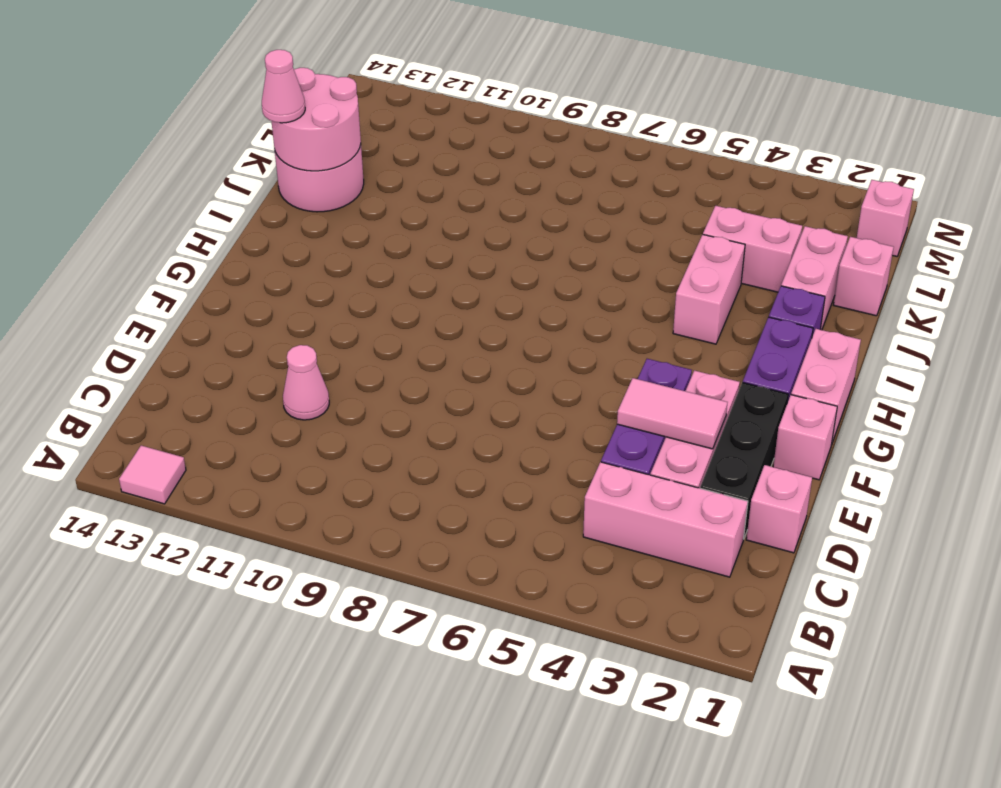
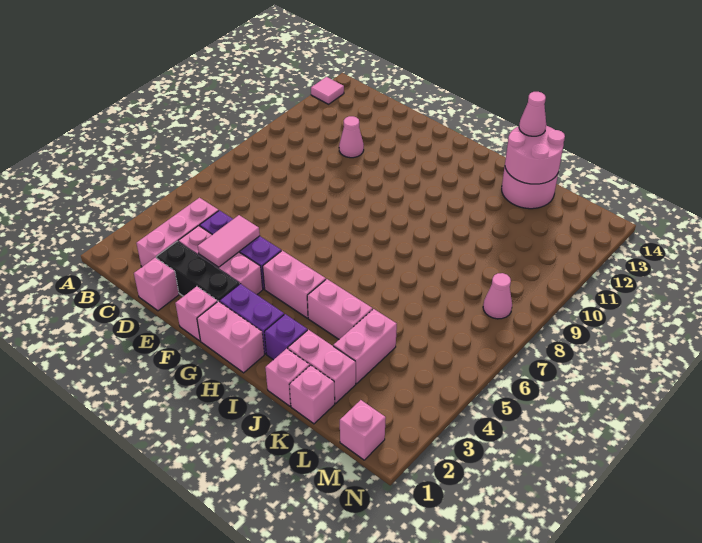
none -> pink brick G4:H4 level 1
none -> pink brick J1 level 1
none -> pink cone M8 level 1

